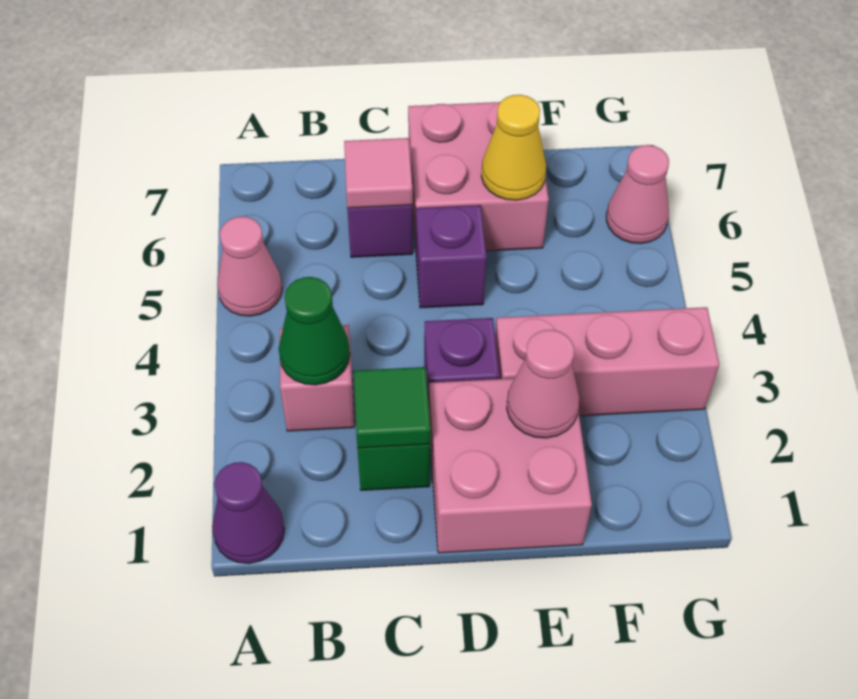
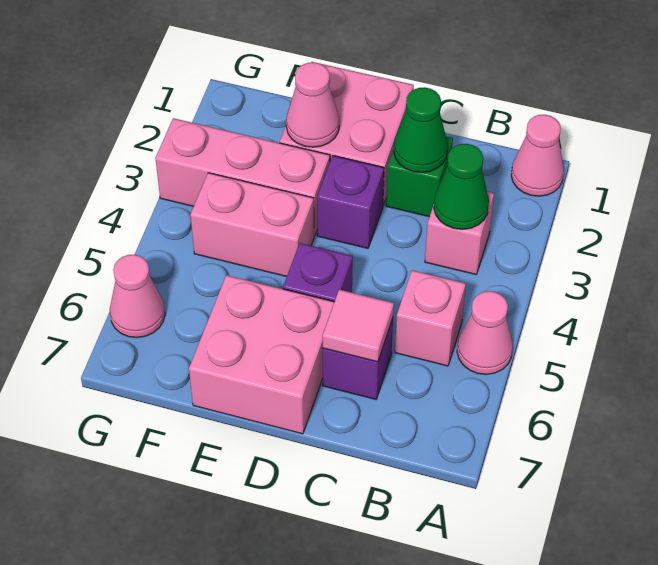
purple cone A1 level 1 -> pink cone A1 level 1
none -> pink brick B5 level 1
green tile C2 level 2 -> green cone C2 level 2
none -> pink brick E4:F4 level 1
yellow cone E6 level 2 -> none

